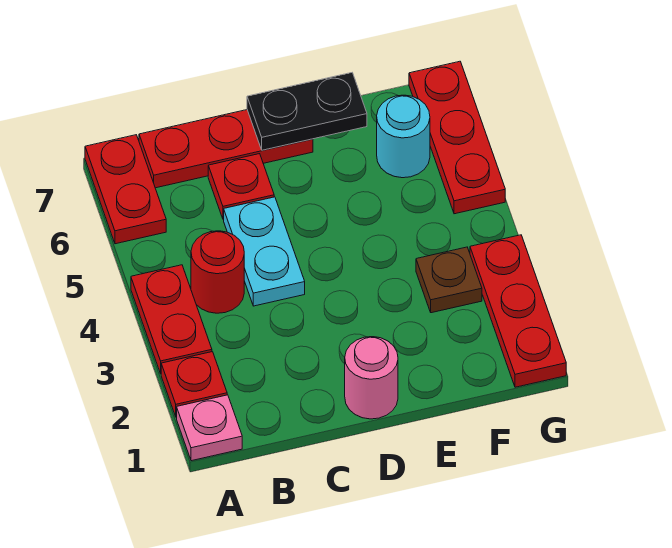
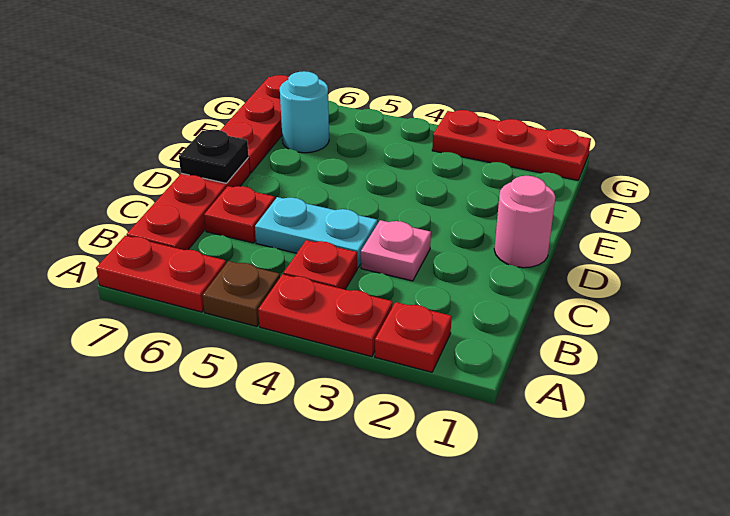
pink plate A1 level 1 -> pink plate C3 level 1
red round brick B4 level 1 -> red plate B4 level 1
black plate D7:E7 level 2 -> black plate D7 level 2
brown plate F3 level 1 -> brown plate A5 level 1
red plate G5:G7 level 1 -> red plate E7:G7 level 1

